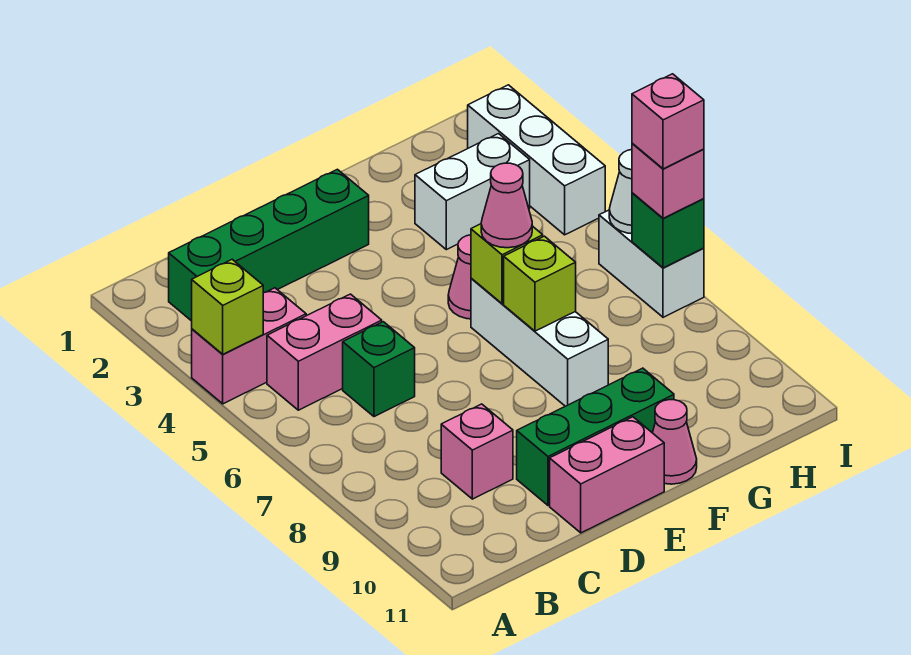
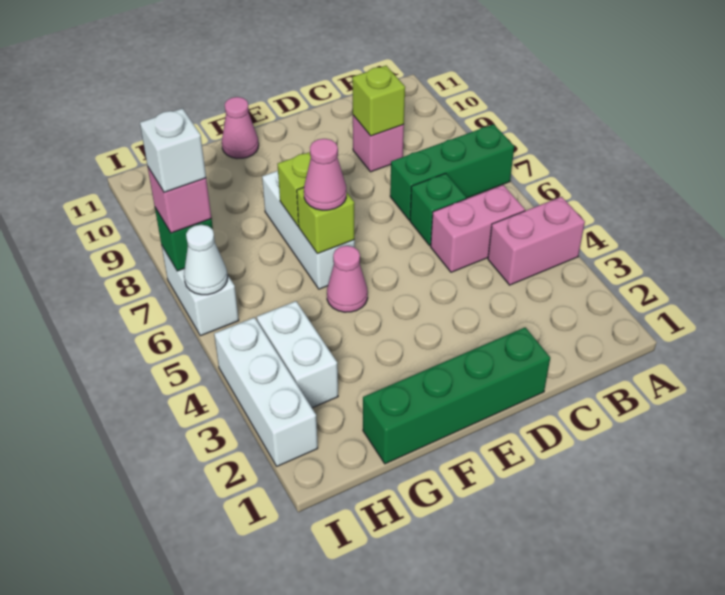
lime brick A4 level 2 -> lime brick C9 level 2
green brick B2:E2 level 1 -> green brick D1:G1 level 1
green brick D10:F10 level 1 -> green brick A7:C7 level 1
pink brick D11:E11 level 1 -> none
white brick G3:H3 level 1 -> white brick H3:H4 level 1
pink brick I7 level 4 -> white brick I7 level 4

